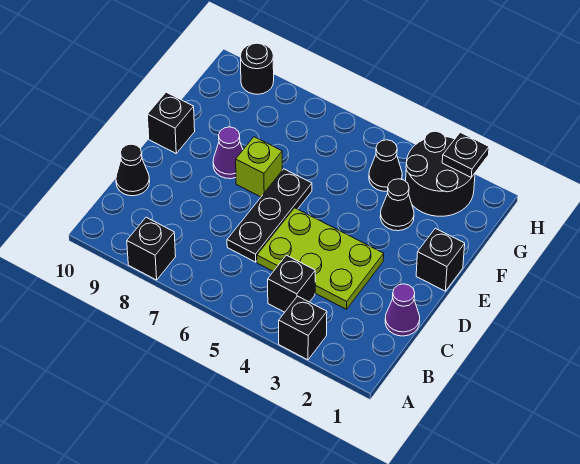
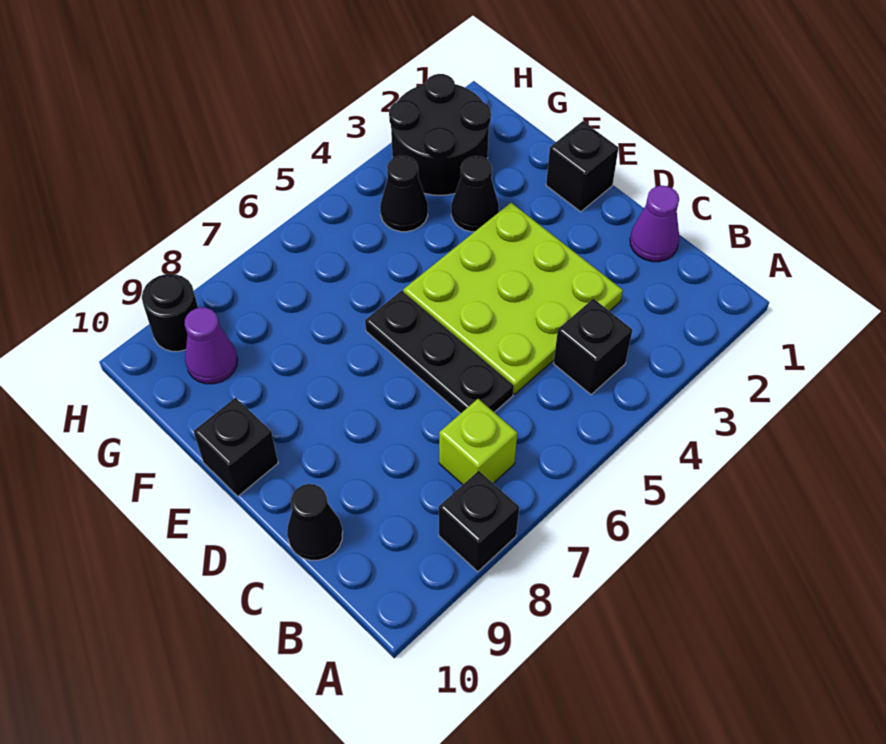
black brick A3 level 1 -> none
lime plate C3:D5 level 1 -> lime plate C3:E5 level 1
lime brick E7 level 1 -> lime brick B7 level 1
purple cone E8 level 1 -> purple cone G9 level 1
black plate H2 level 2 -> none

